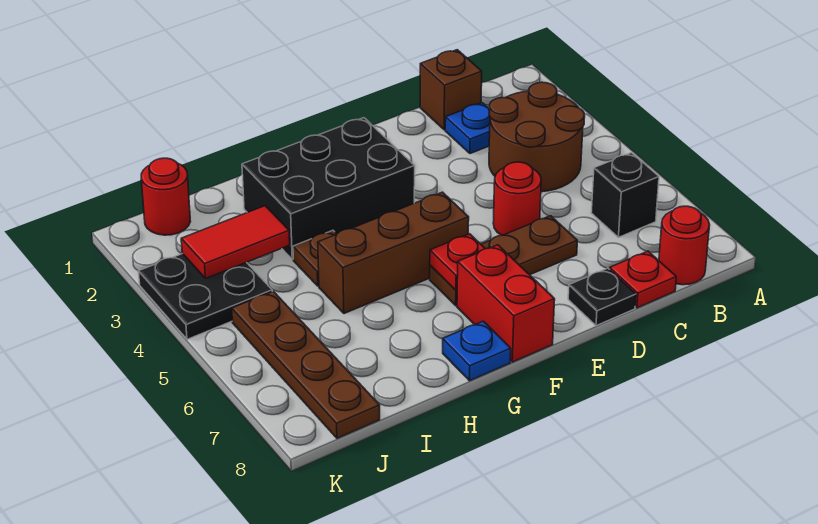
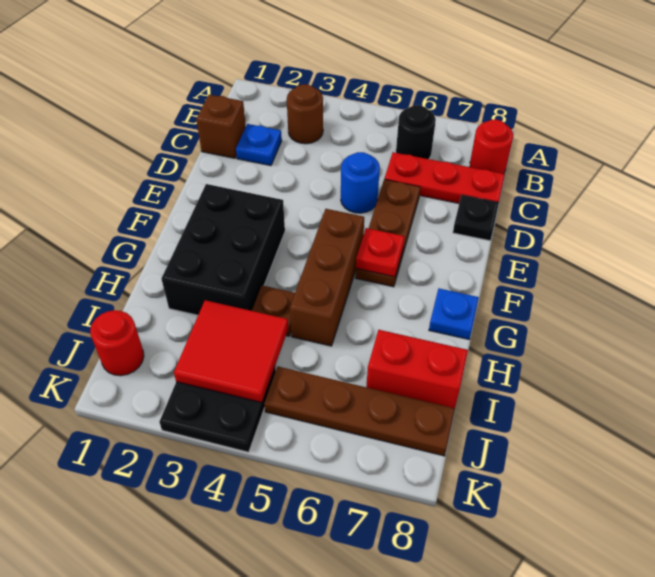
brown round brick B3:C4 level 1 -> brown round brick B3 level 1
black brick B6 level 1 -> black round brick B6 level 1
red plate C8 level 1 -> red plate C6:C8 level 1
red round brick D5 level 1 -> blue round brick D5 level 1
red brick F7:F8 level 1 -> red brick I7:I8 level 1
red tile I3:J3 level 2 -> red tile I3:J4 level 2

